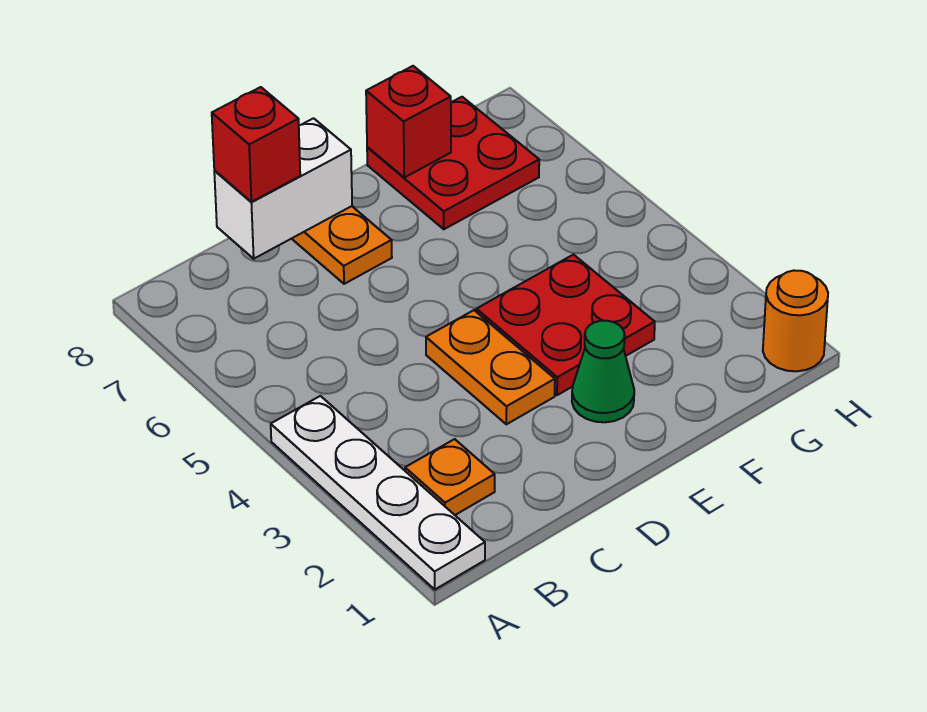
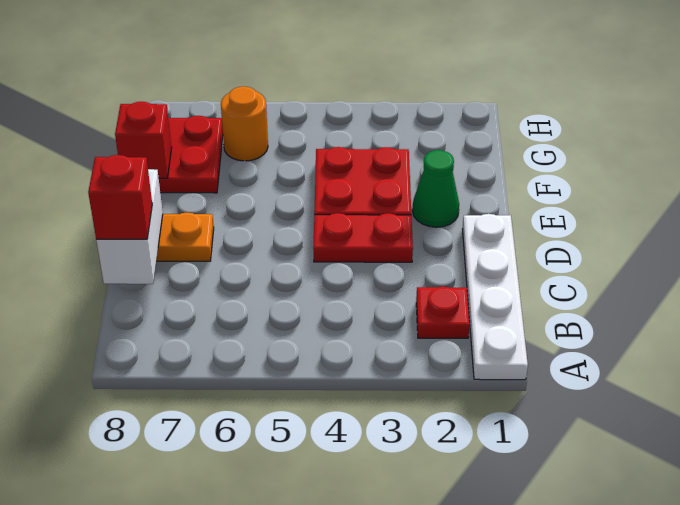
white plate A1:A4 level 1 -> white plate A1:D1 level 1
orange plate B2 level 1 -> red plate B2 level 1
orange plate D3:D4 level 1 -> red plate D3:D4 level 1
orange round brick H1 level 1 -> orange round brick G6 level 1

